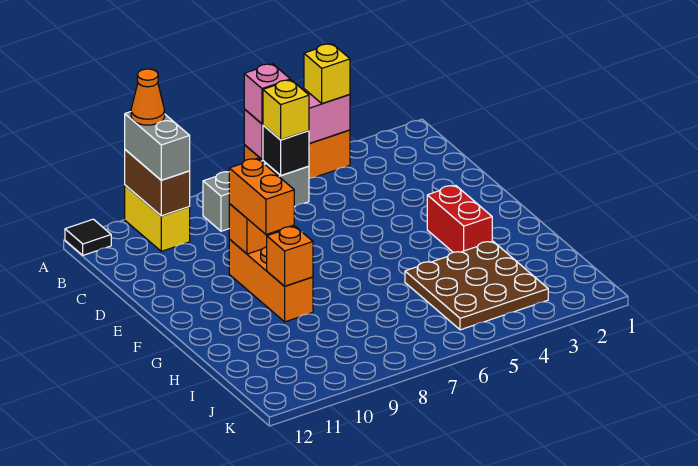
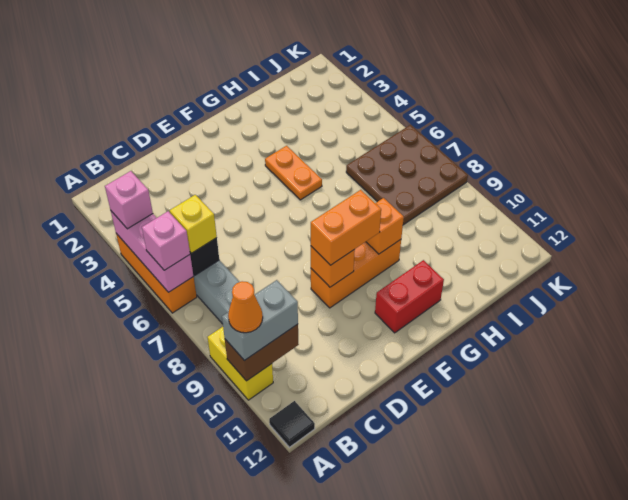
yellow brick A4 level 3 -> pink brick A4 level 3
yellow brick A10:B10 level 1 -> yellow brick A9:A10 level 1
red brick F3:G3 level 1 -> red brick F11:G11 level 1
none -> orange plate G4:G5 level 1
brown plate H3:J5 level 1 -> brown plate I6:K8 level 1

